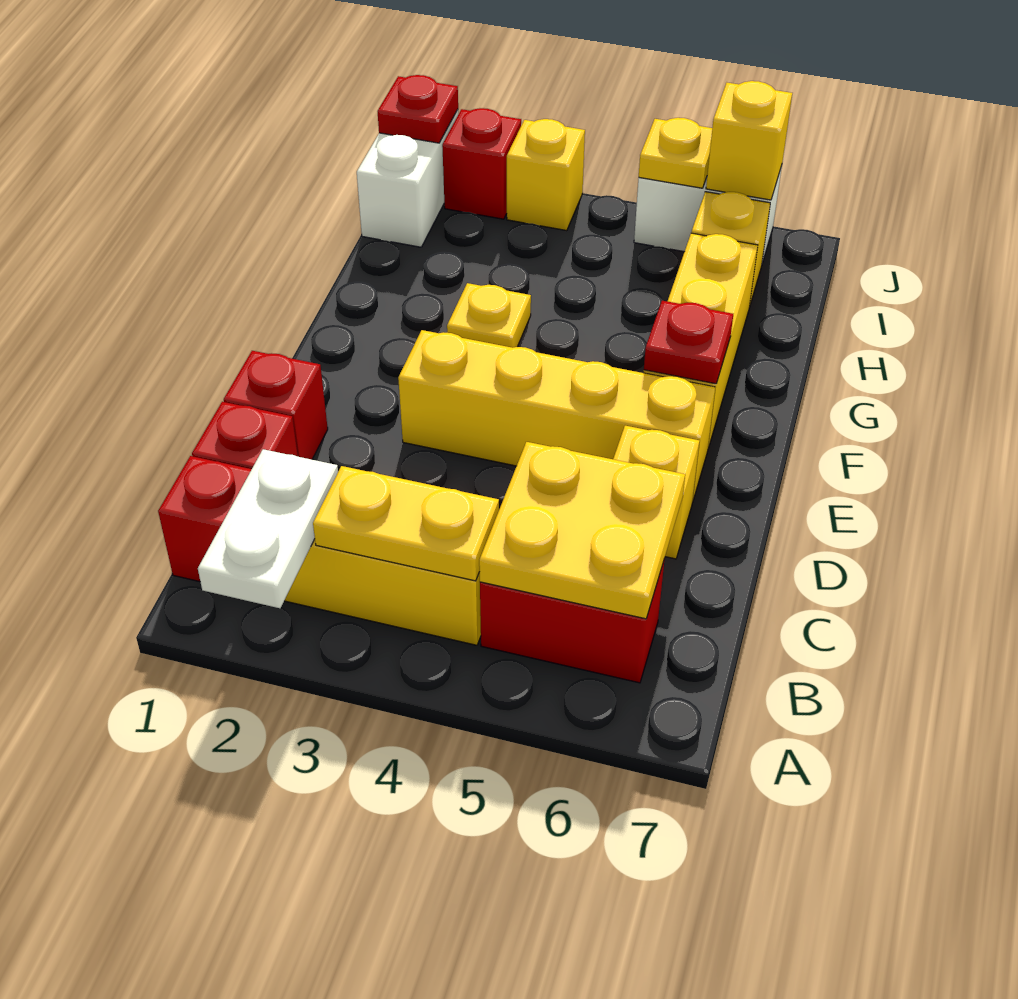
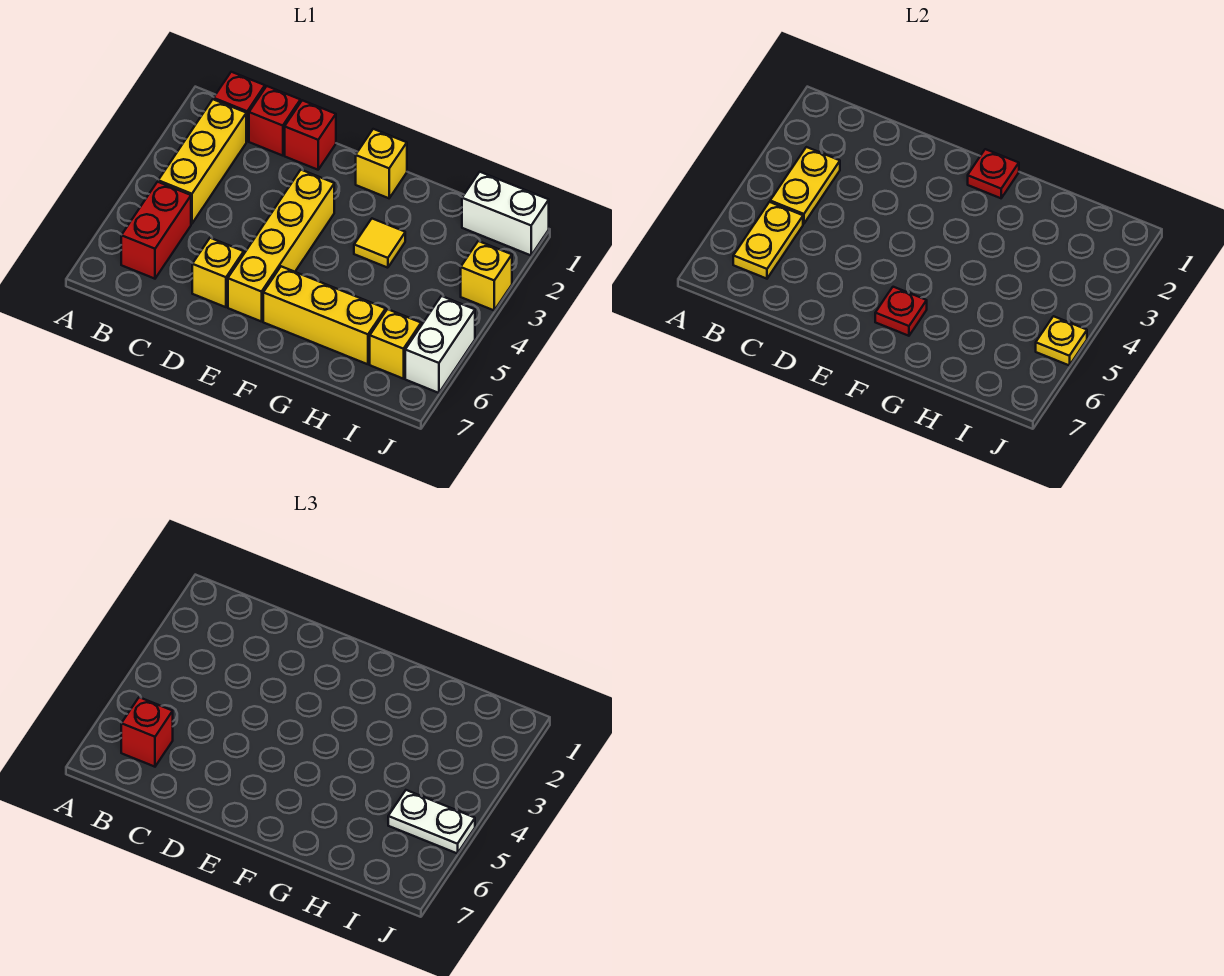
white plate A2:B2 level 2 -> white plate I5:J5 level 3
yellow plate B5:C6 level 2 -> yellow plate B5:B6 level 2
yellow plate G3 level 1 -> yellow tile G3 level 1
red plate J1 level 2 -> red plate F1 level 2
red brick J2 level 1 -> red brick B6 level 3
yellow brick J6 level 2 -> yellow brick F1 level 1

